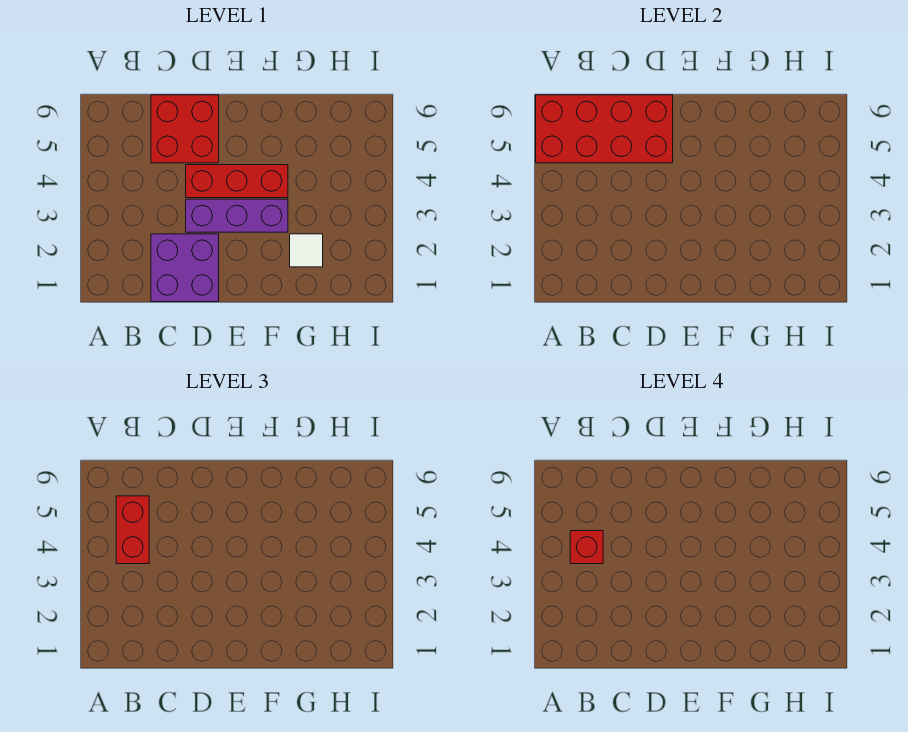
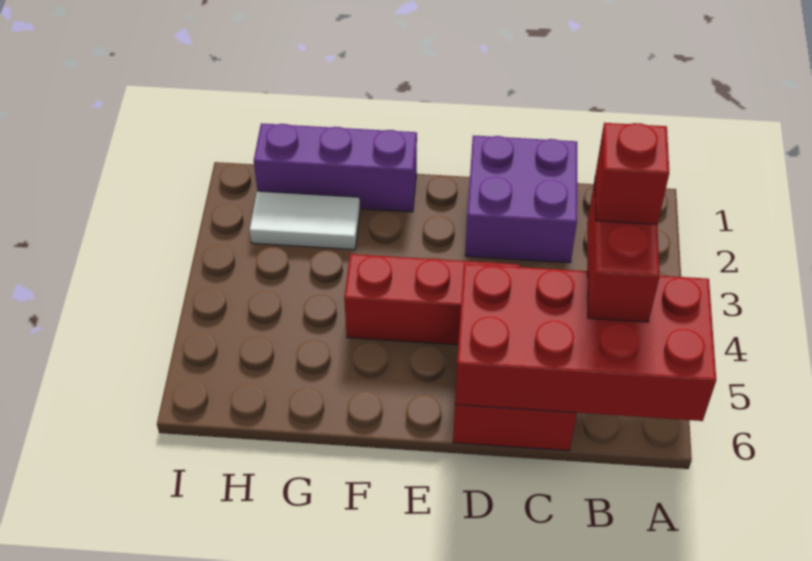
purple brick D3:F3 level 1 -> purple brick F1:H1 level 1
white tile G2 level 1 -> white tile G2:H2 level 1

